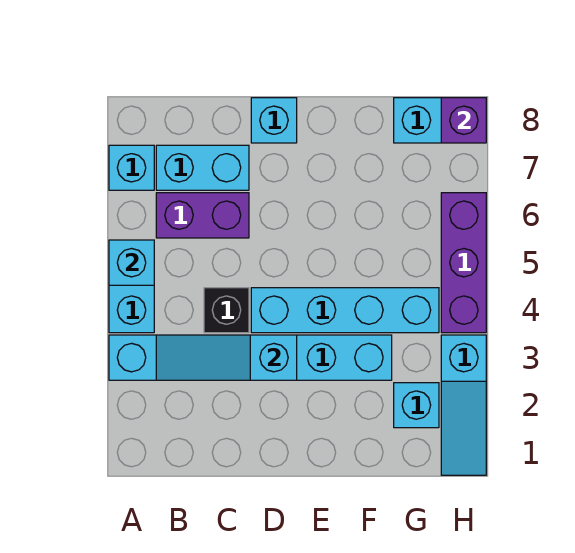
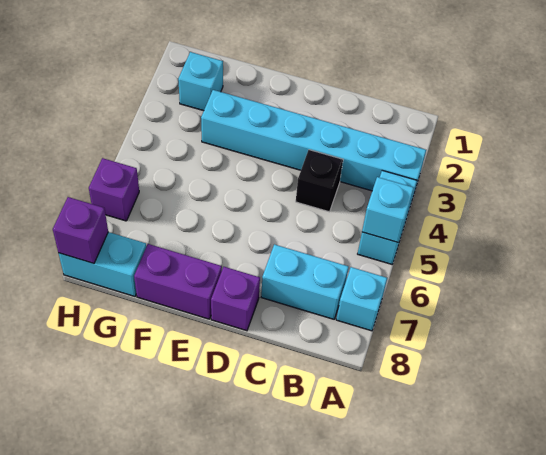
cyan slope B3:D3 level 2 top D -> none
purple brick B6:C6 level 1 -> purple brick E8:F8 level 1
cyan brick D4:G4 level 1 -> none
cyan brick D8 level 1 -> purple brick D8 level 1
cyan slope H1:H3 level 1 top 3 -> none
purple brick H4:H6 level 1 -> purple brick H6 level 1

